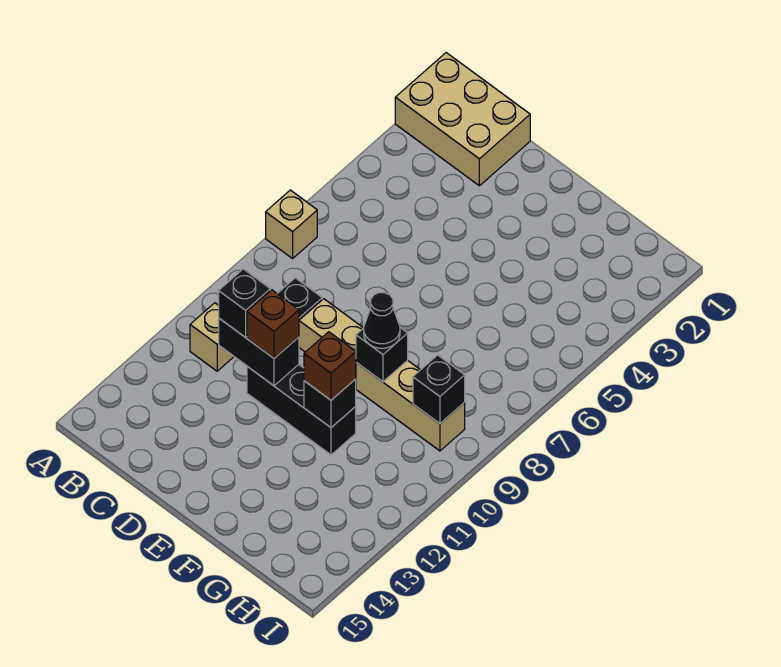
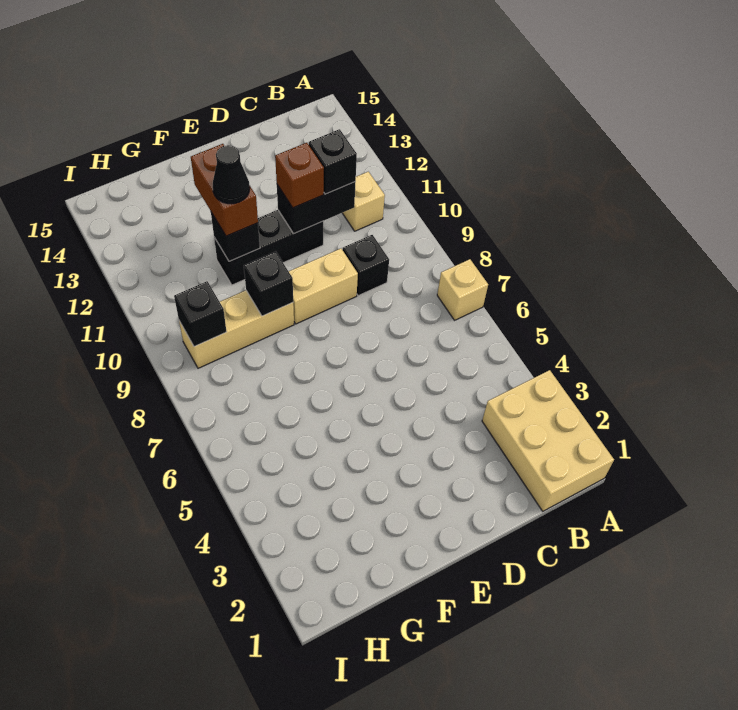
tan brick A1:C2 level 1 -> tan brick A1:B3 level 1
black cone F9 level 3 -> black cone F11 level 4
brown brick F11 level 3 -> brown brick F11:F12 level 3

